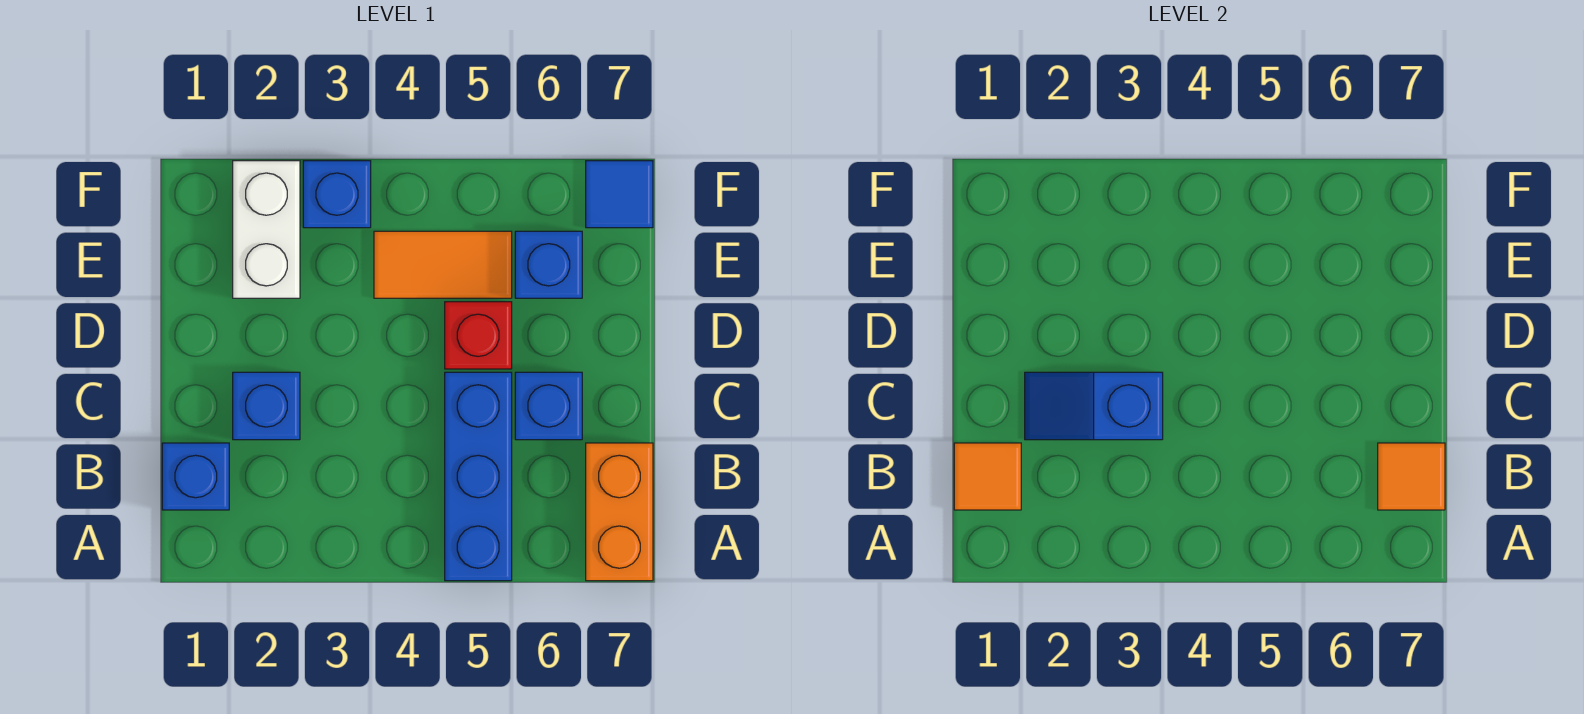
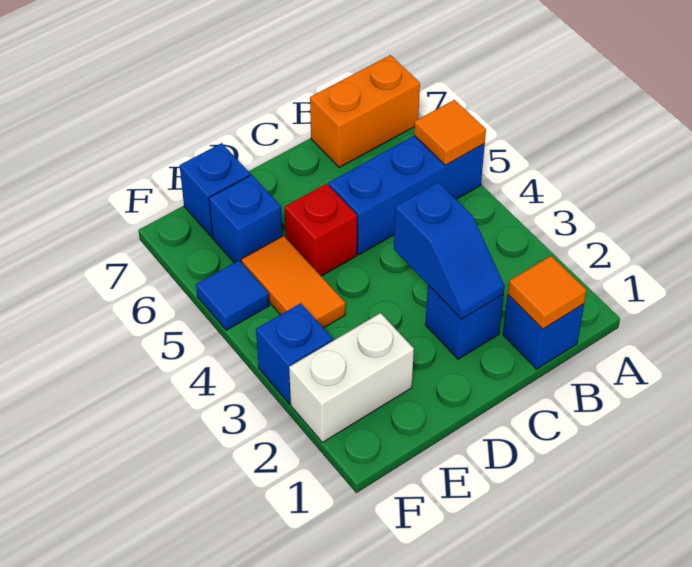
orange tile B7 level 2 -> orange tile A5 level 2
blue brick C6 level 1 -> blue brick E7 level 1
blue tile F7 level 1 -> blue tile F5 level 1

